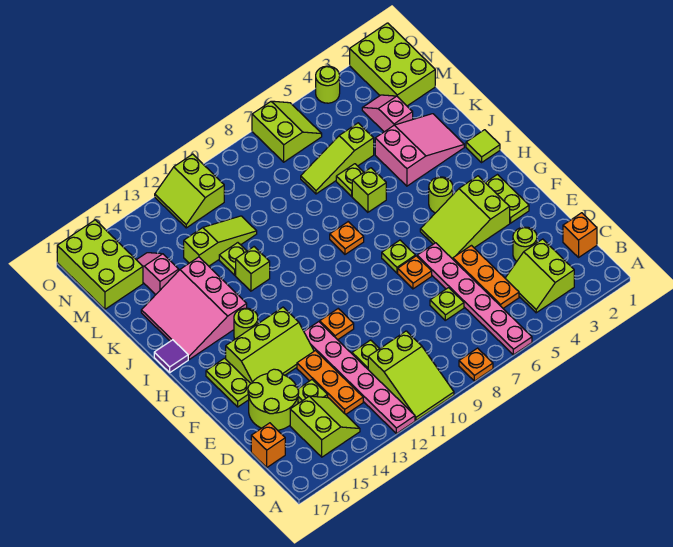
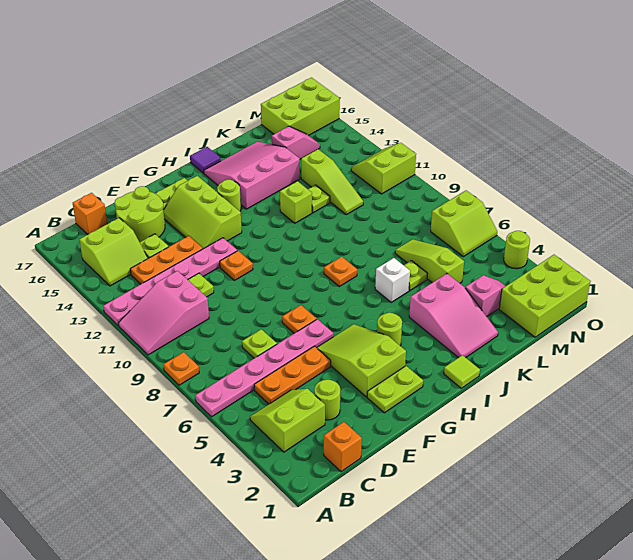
lime slope A10:C11 level 1 top C -> pink slope A10:C11 level 1 top C
lime plate G7 level 1 -> none
lime brick J6 level 1 -> white brick J6 level 1

